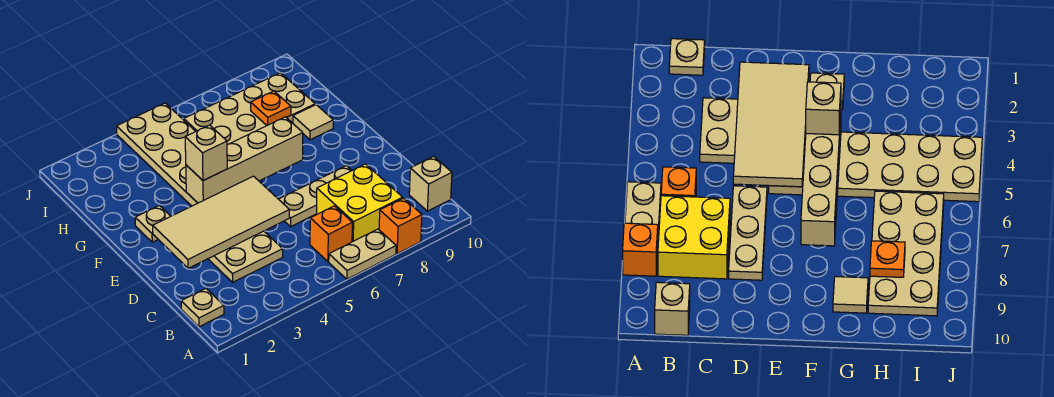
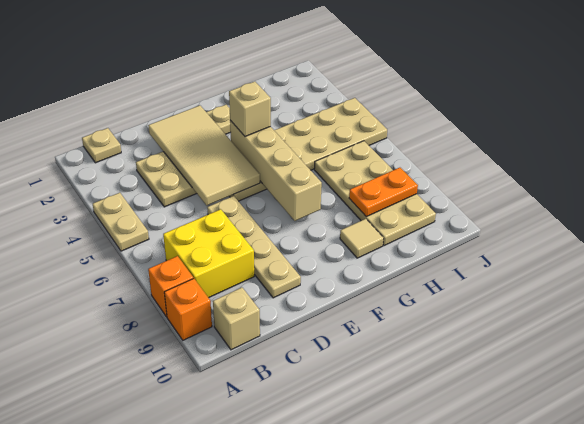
tan plate A6:A7 level 1 -> tan plate A4:A5 level 1
orange brick B6 level 1 -> orange brick A9 level 1
tan plate D6:D8 level 1 -> tan plate D6:D9 level 1
orange plate H8 level 2 -> orange plate H8:I8 level 2

